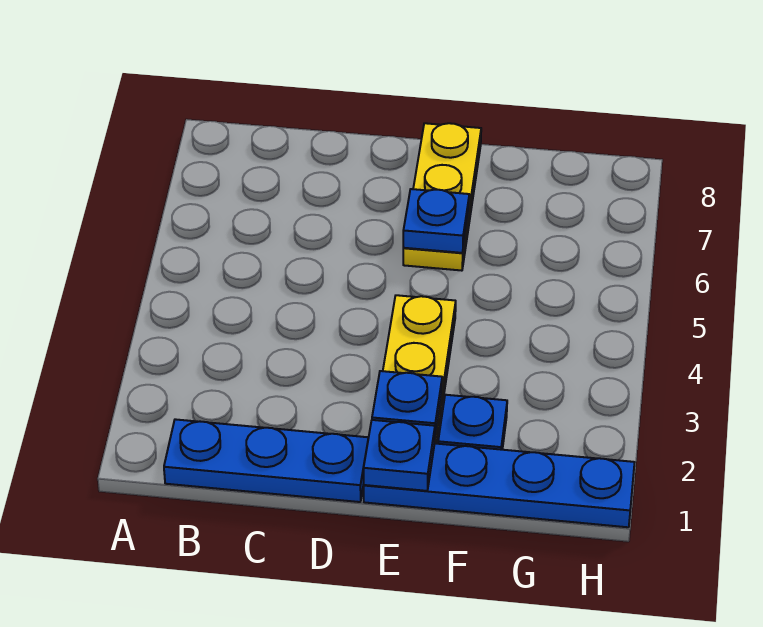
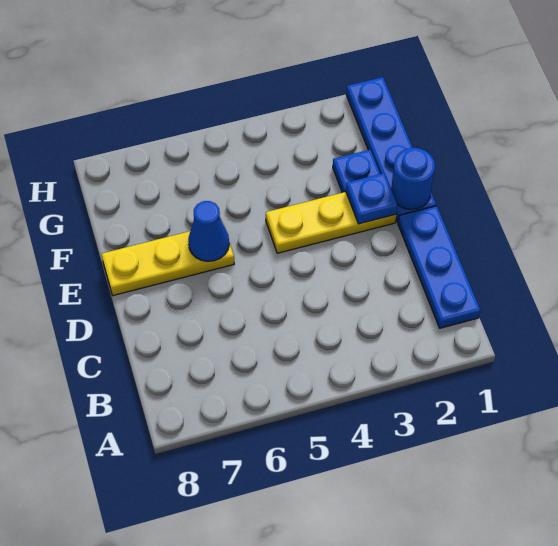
blue plate E1 level 2 -> blue round brick E1 level 2
blue plate E6 level 2 -> blue cone E6 level 2

